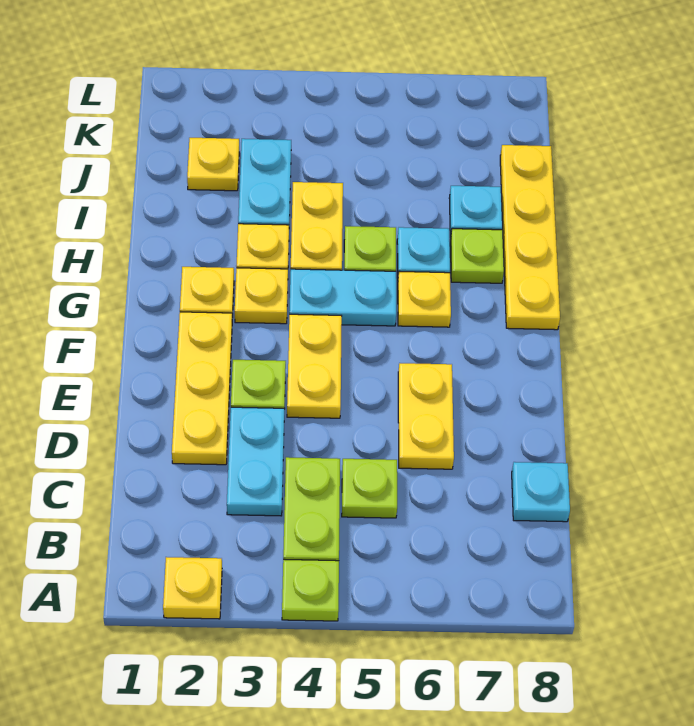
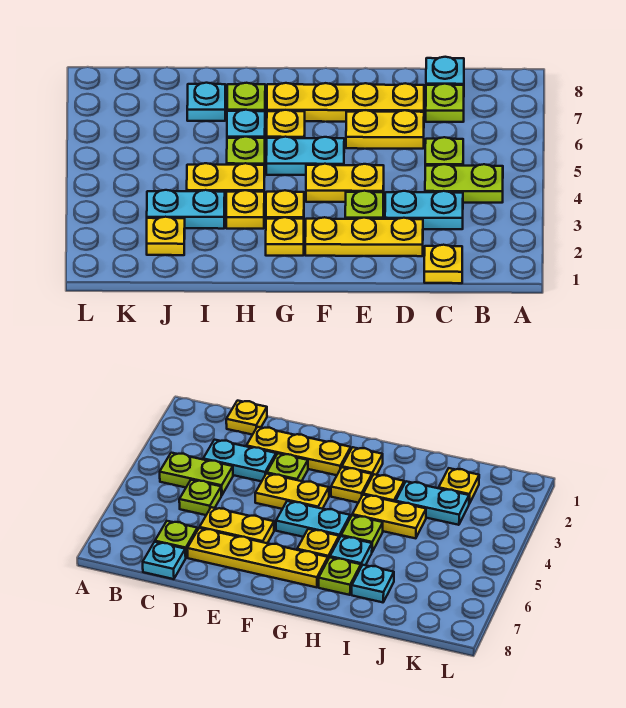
yellow plate A2 level 1 -> yellow plate C1 level 1
lime plate A4 level 1 -> lime plate C7 level 1
cyan plate G4:G5 level 1 -> cyan plate F5:G5 level 1
yellow plate G8:J8 level 1 -> yellow plate D7:G7 level 1

